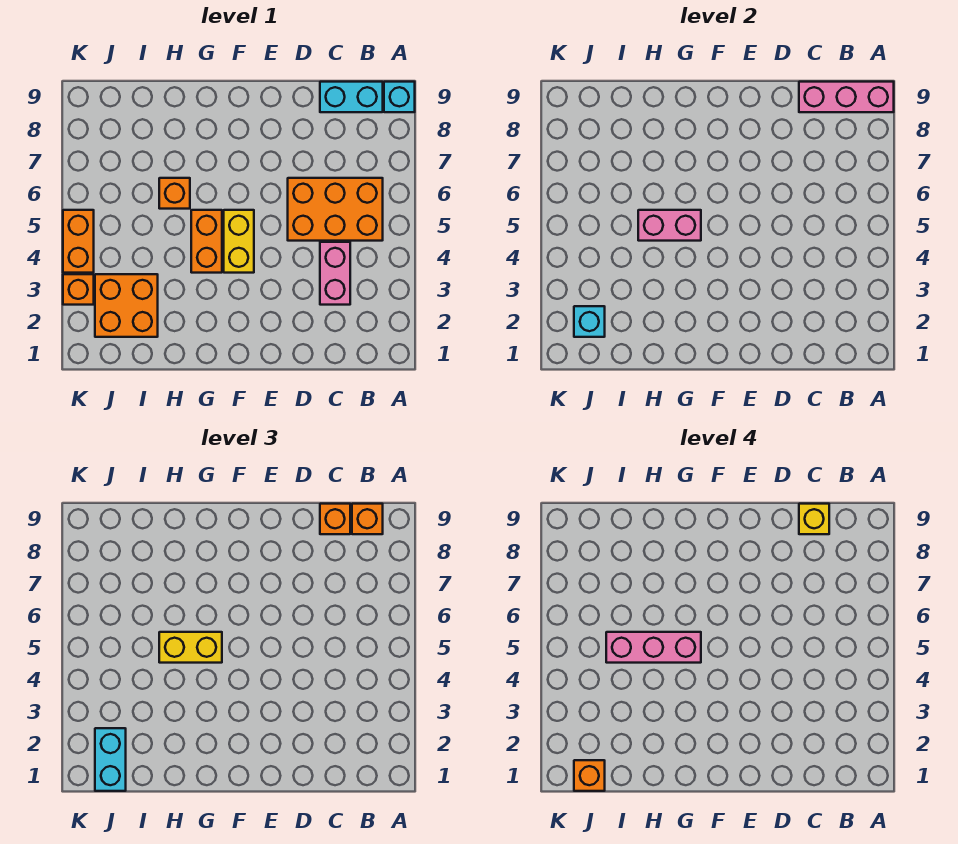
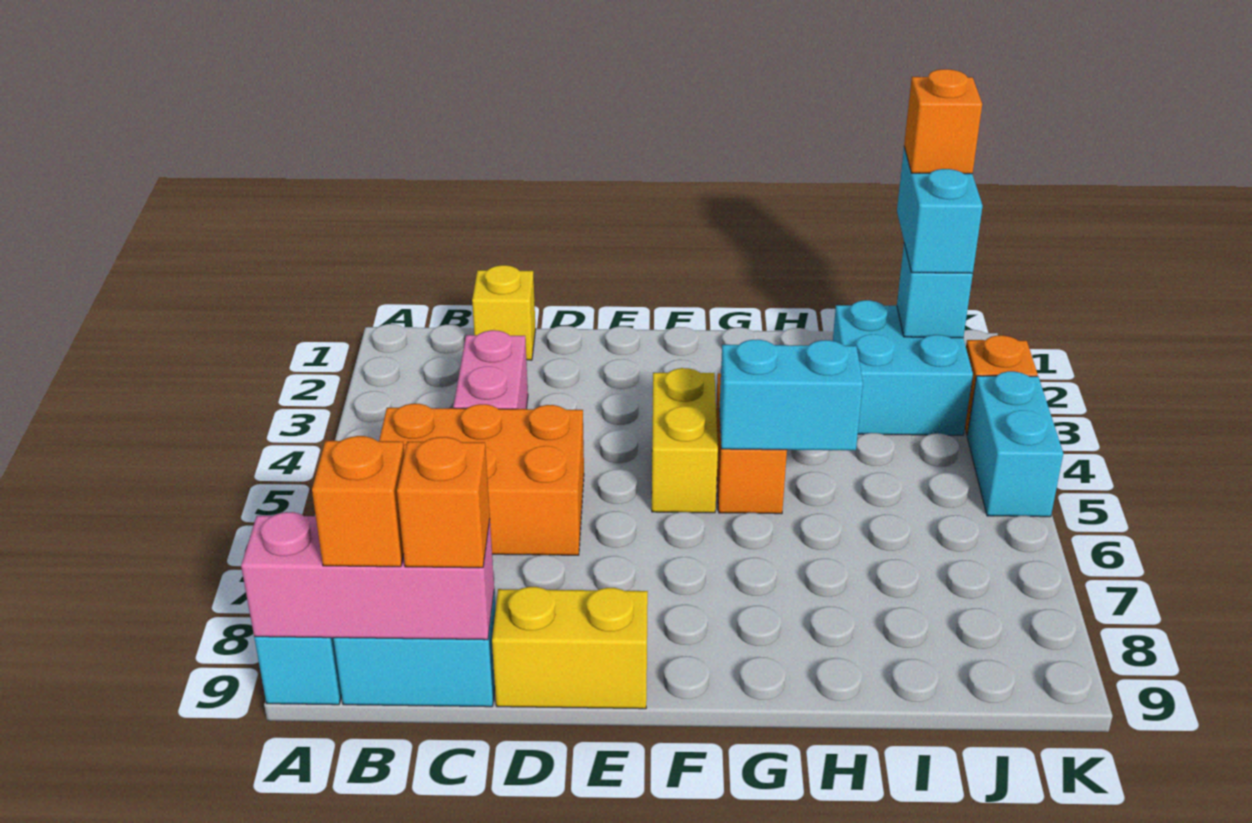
yellow brick C9 level 4 -> yellow brick C1 level 1
pink brick G5:H5 level 2 -> cyan brick G5:H5 level 2
yellow brick G5:H5 level 3 -> yellow brick D9:E9 level 1
pink brick G5:I5 level 4 -> none
orange brick H6 level 1 -> none
orange brick I2:J3 level 1 -> cyan brick I2:J3 level 1
orange brick K4:K5 level 1 -> cyan brick K4:K5 level 1

